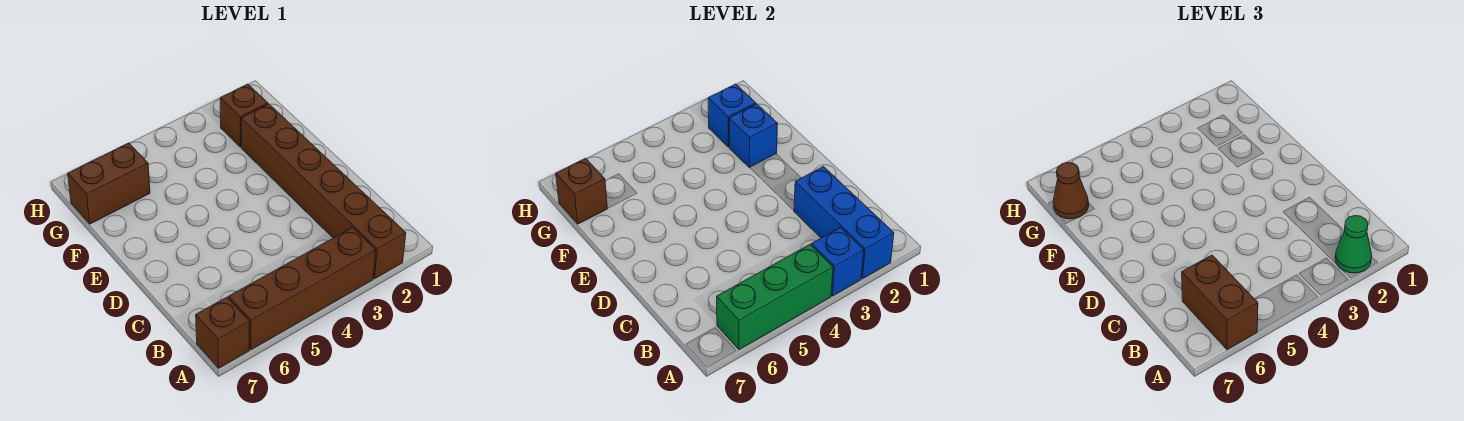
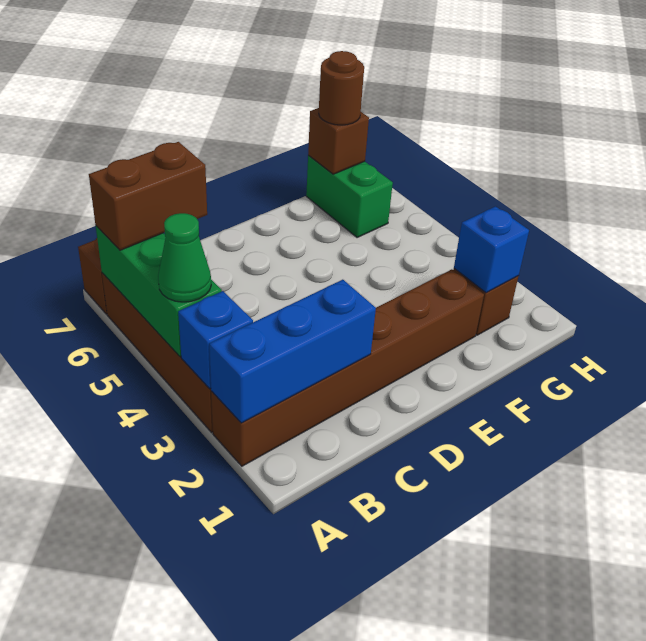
green cone A2 level 3 -> green cone A4 level 3
blue brick F2 level 2 -> none
brown brick G6:G7 level 1 -> green brick G6:G7 level 1
brown cone G7 level 3 -> brown round brick G7 level 3

